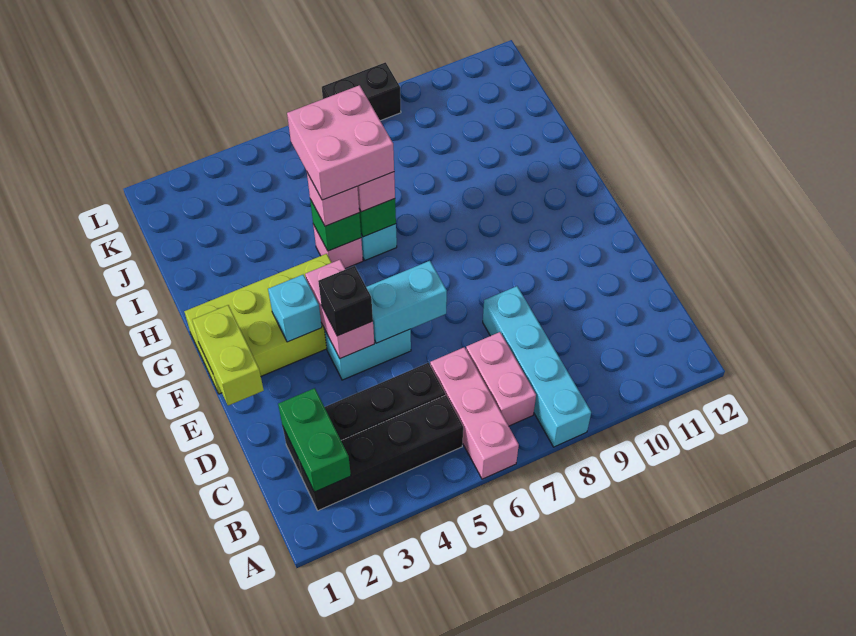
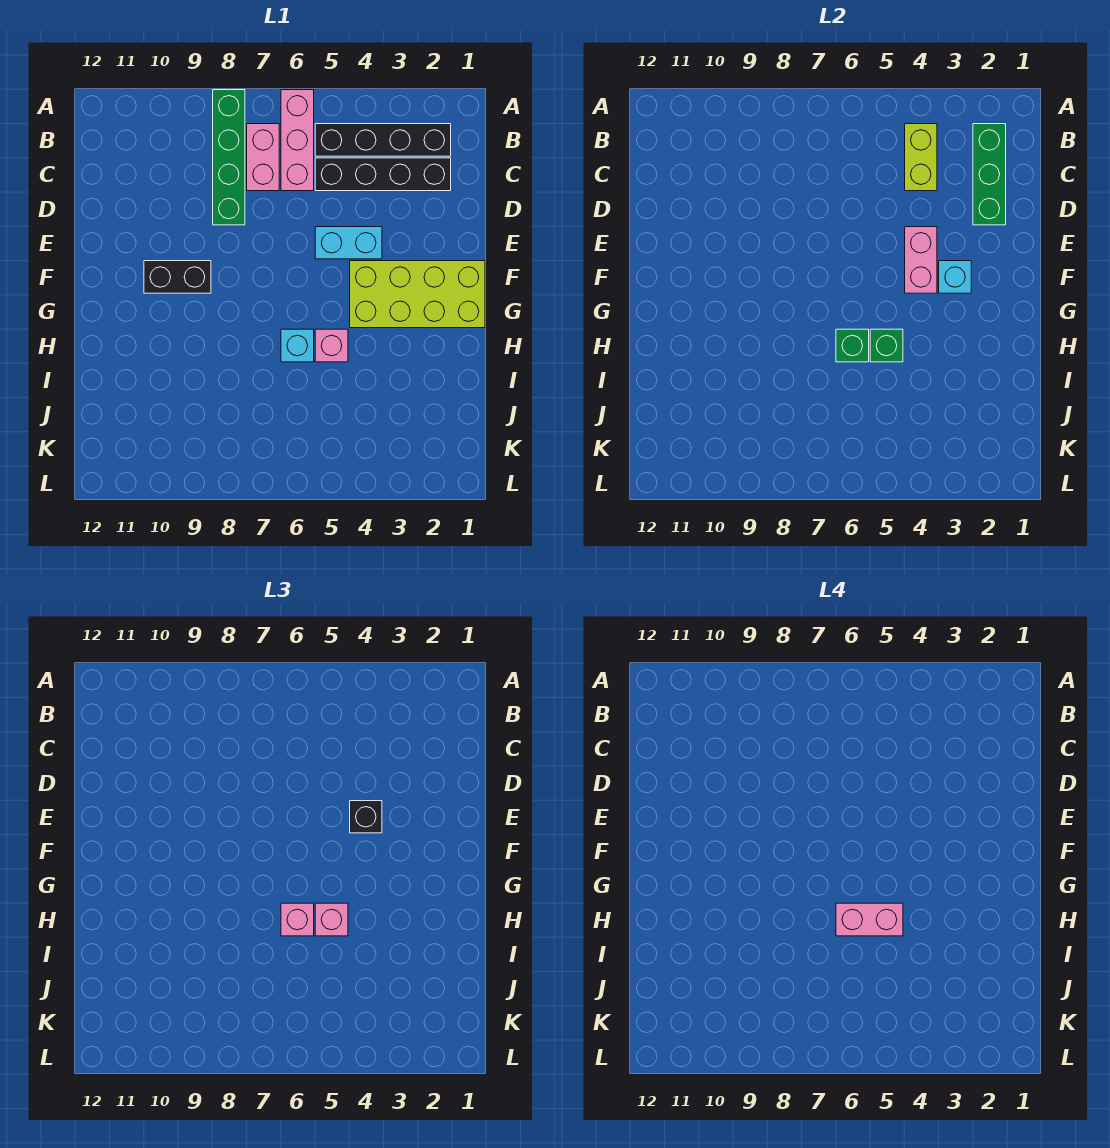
cyan brick A8:D8 level 1 -> green brick A8:D8 level 1
green brick B2:C2 level 2 -> green brick B2:D2 level 2
lime brick E1:F1 level 2 -> lime brick B4:C4 level 2
cyan brick E5:E6 level 2 -> none
pink brick H5:I6 level 4 -> pink brick H5:H6 level 4
black brick L7:L8 level 1 -> black brick F9:F10 level 1

